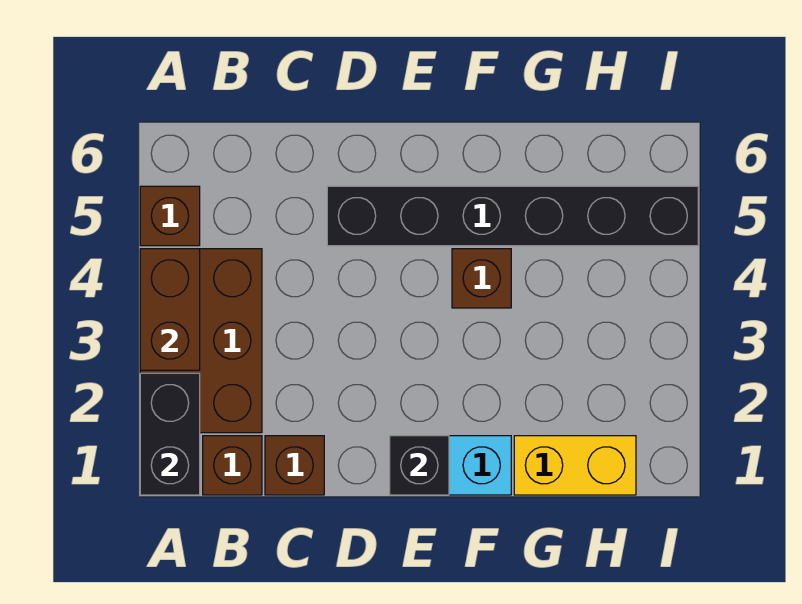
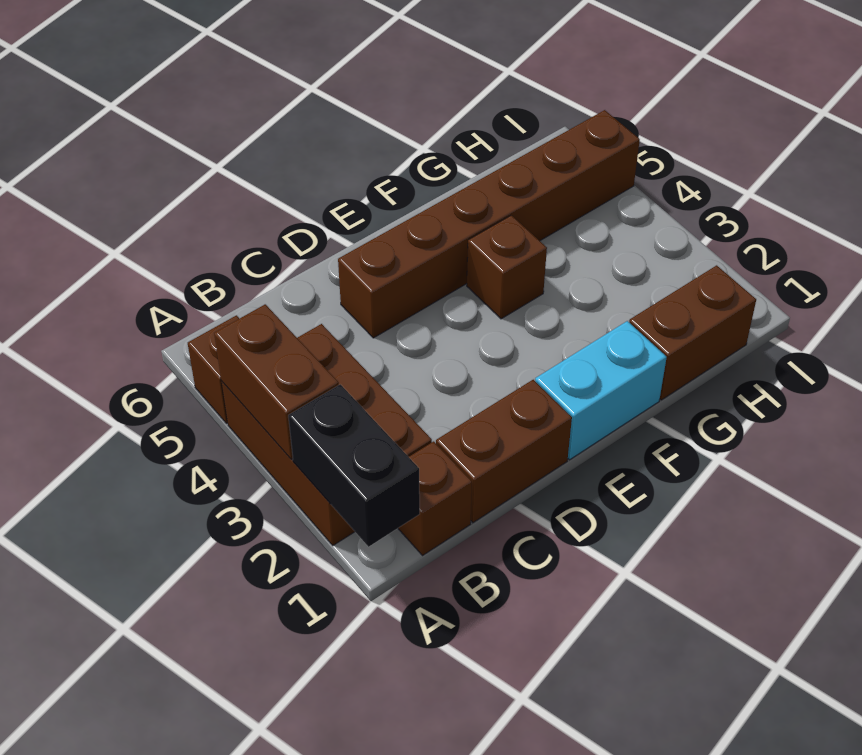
brown brick C1 level 1 -> brown brick C1:D1 level 1
black brick D5:I5 level 1 -> brown brick D5:I5 level 1
black brick E1 level 2 -> none
yellow brick G1:H1 level 1 -> brown brick G1:H1 level 1

